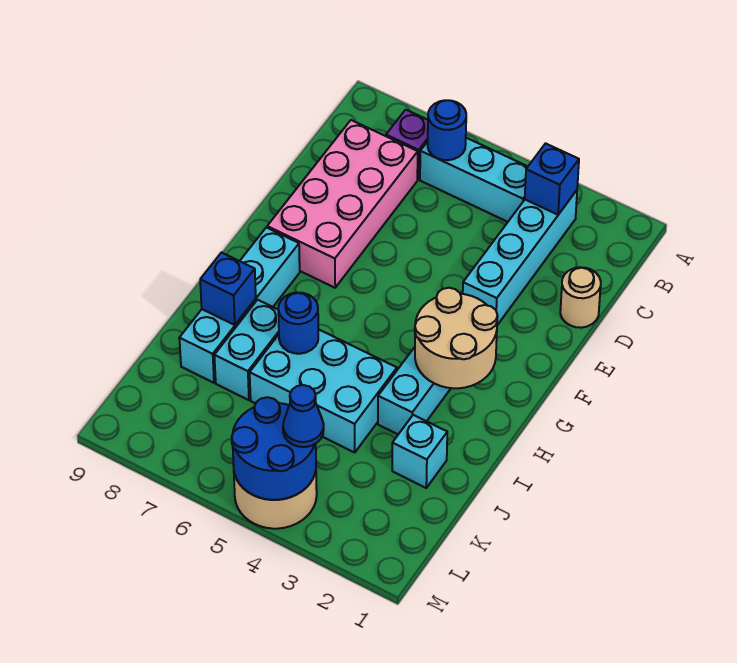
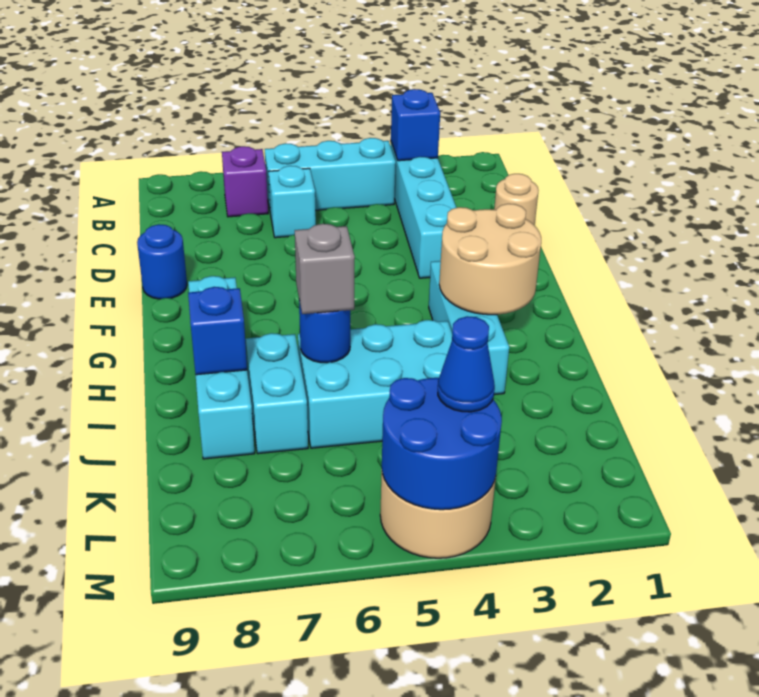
blue round brick B6 level 2 -> blue round brick E9 level 1
pink brick C7:F8 level 1 -> none
none -> grey brick I6 level 3
cyan brick J2 level 1 -> cyan brick C6 level 1

